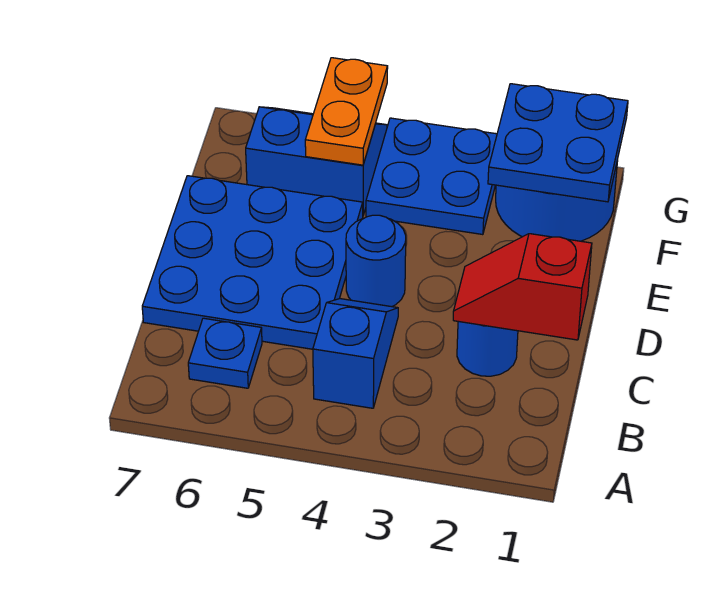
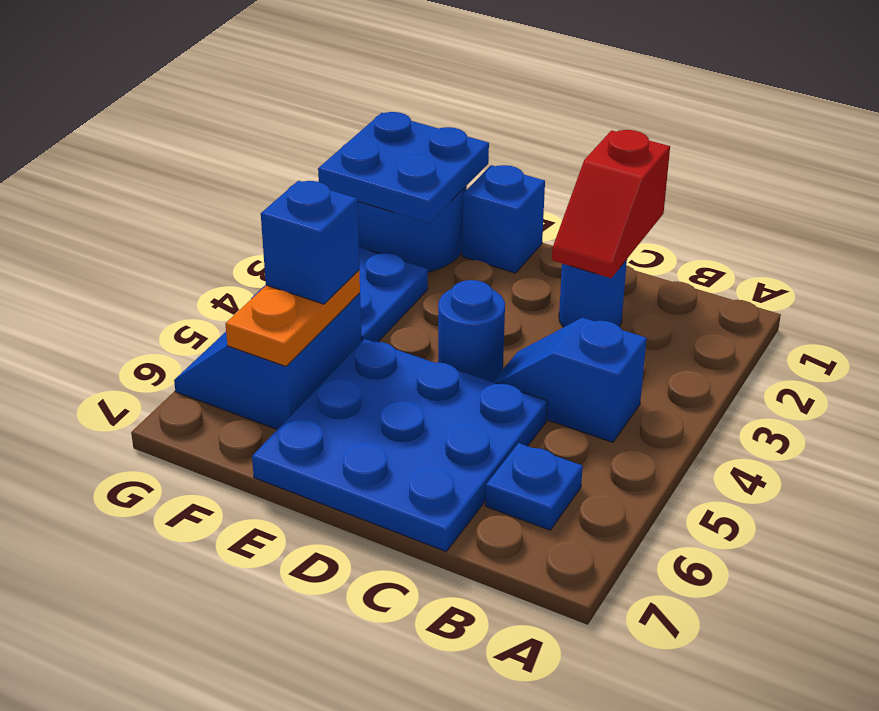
none -> blue brick E1 level 1
orange plate F5:G5 level 2 -> orange plate F5:F6 level 2
none -> blue brick F5 level 3

